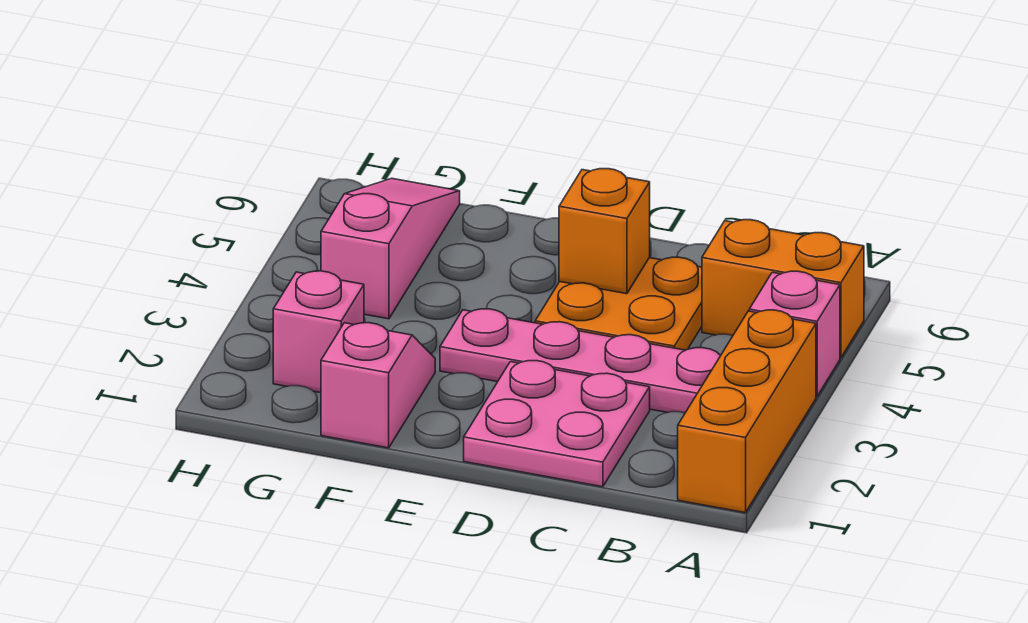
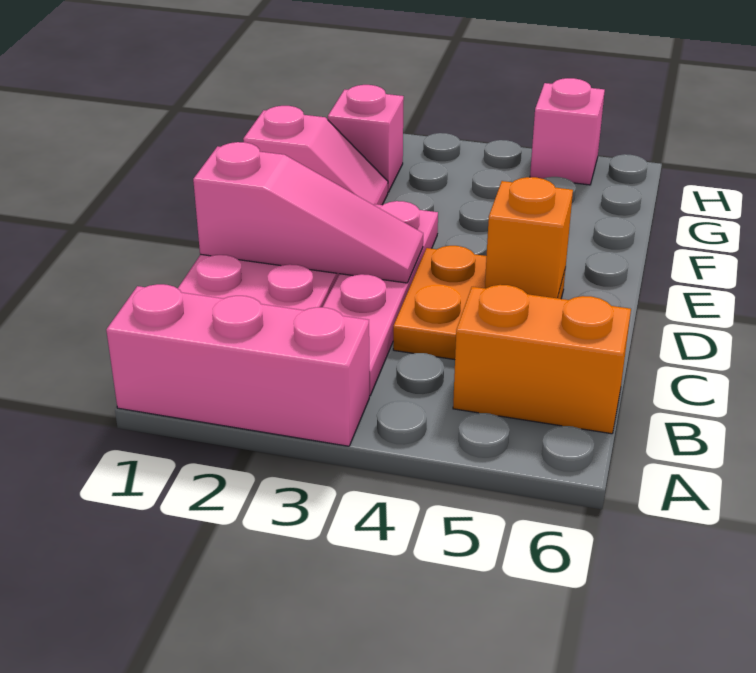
orange brick A1:A3 level 1 -> pink brick A1:A3 level 1
pink brick A4 level 1 -> pink brick H5 level 1
orange brick A5:B5 level 1 -> orange brick B5:B6 level 1
pink slope G4:G6 level 1 top 4 -> pink slope D1:D3 level 2 top 1

